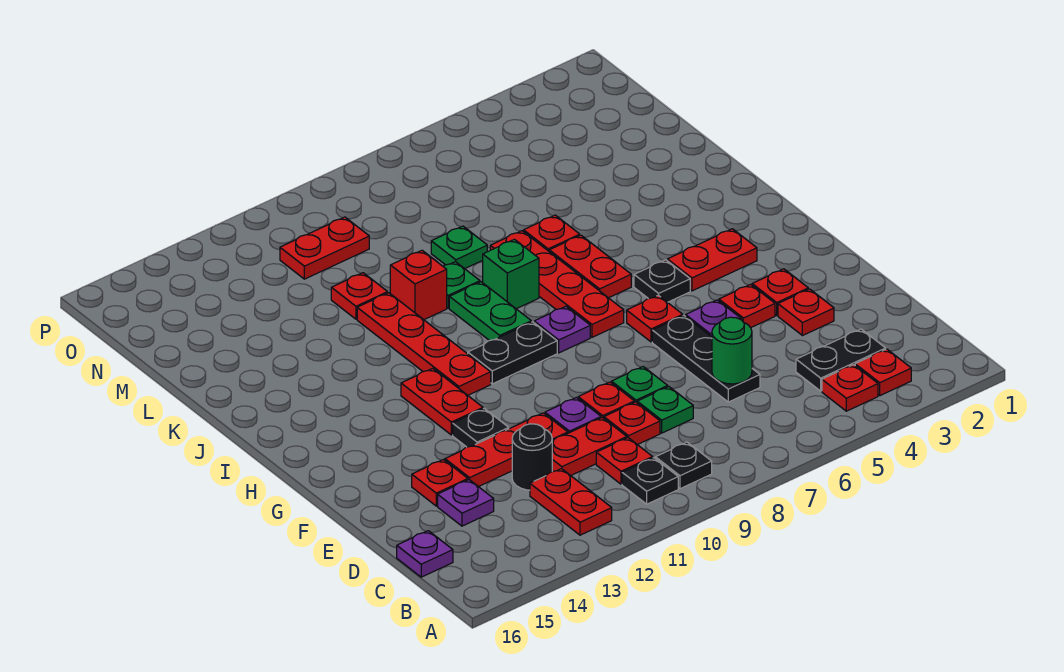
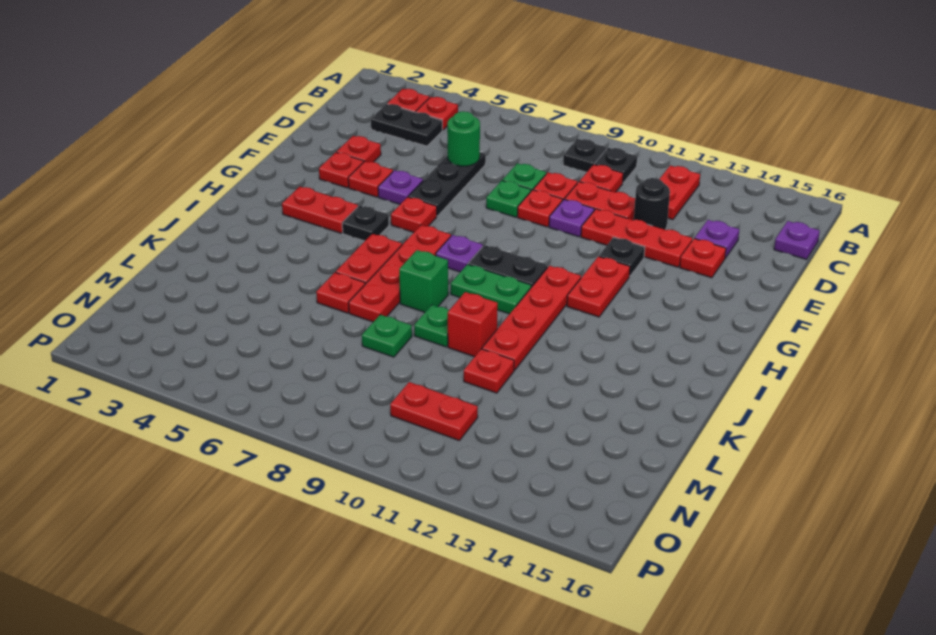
green plate I9:J9 level 1 -> green plate I9:I10 level 1

